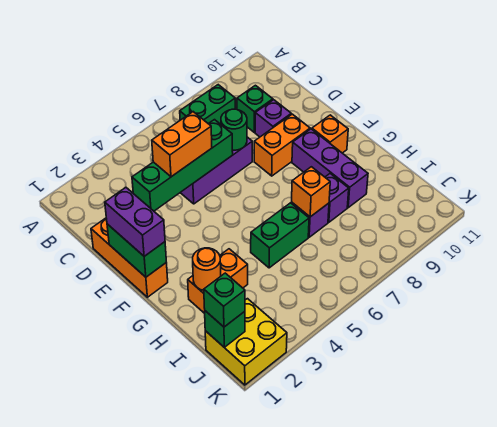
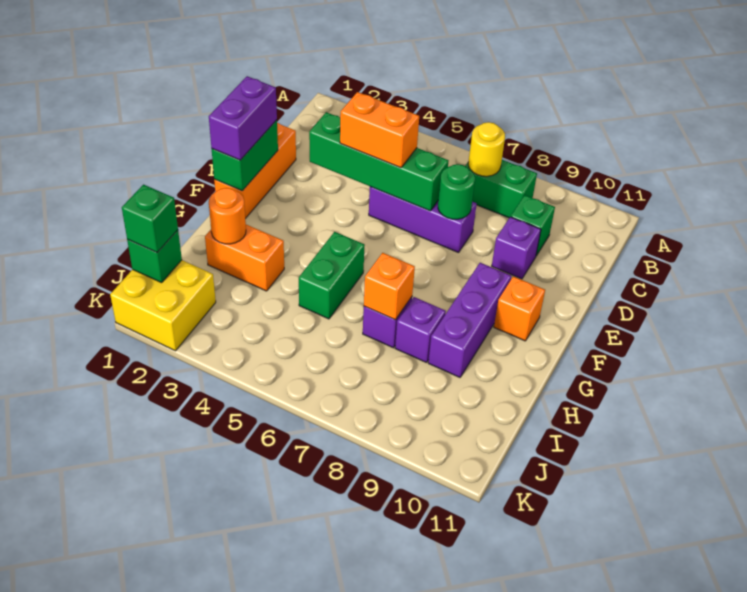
none -> yellow round brick B7 level 2
orange brick E8:E9 level 1 -> none
green brick H5:H6 level 1 -> green brick G5:H5 level 1

